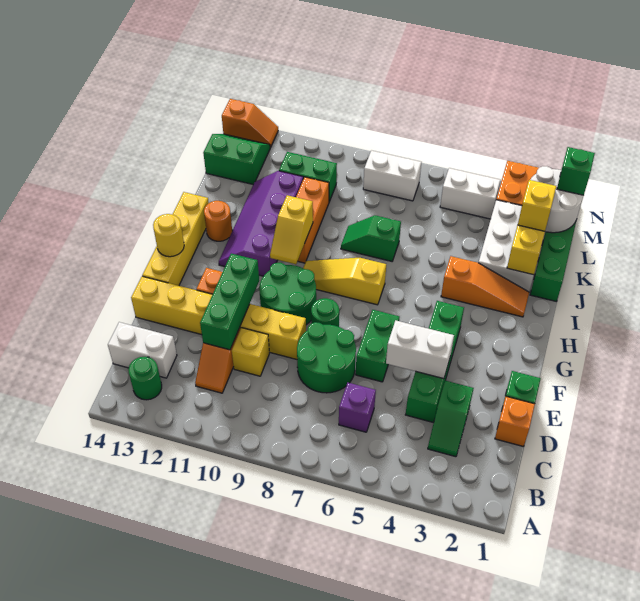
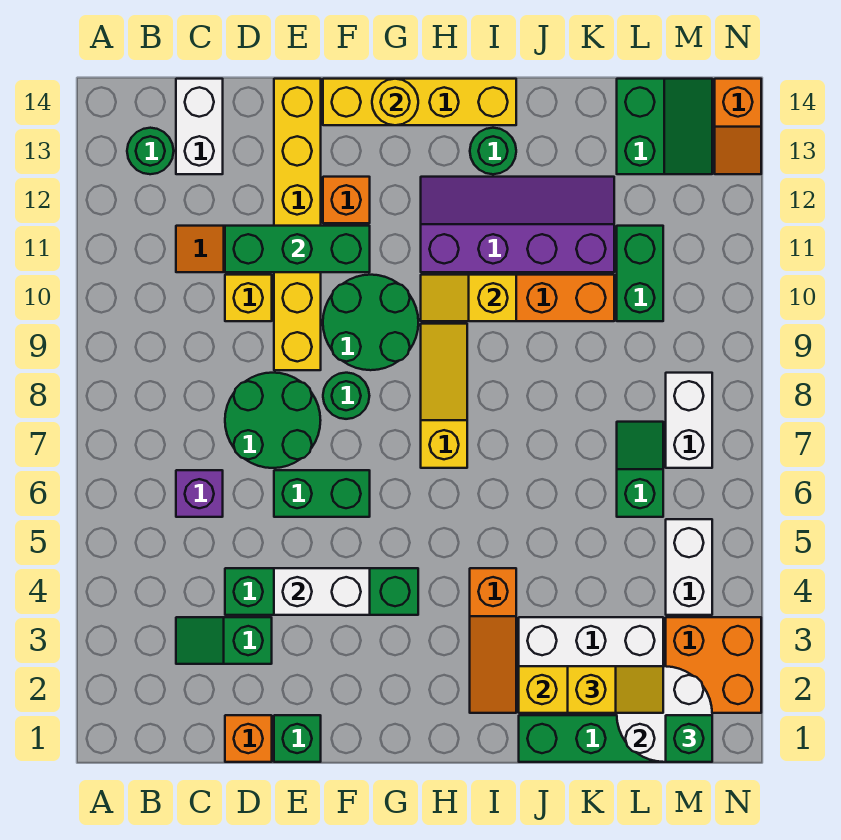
white brick E4:E5 level 2 -> white brick E4:F4 level 2
orange round brick I13 level 1 -> green round brick I13 level 1
green slope J7:J8 level 1 top 7 -> green slope L6:L7 level 1 top 6

